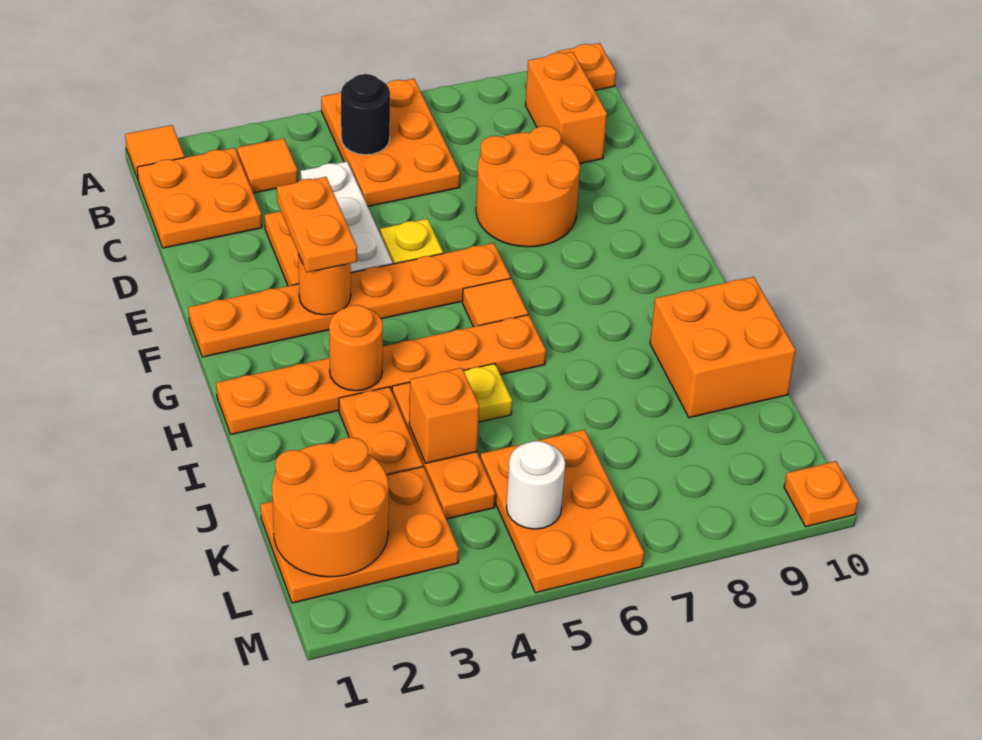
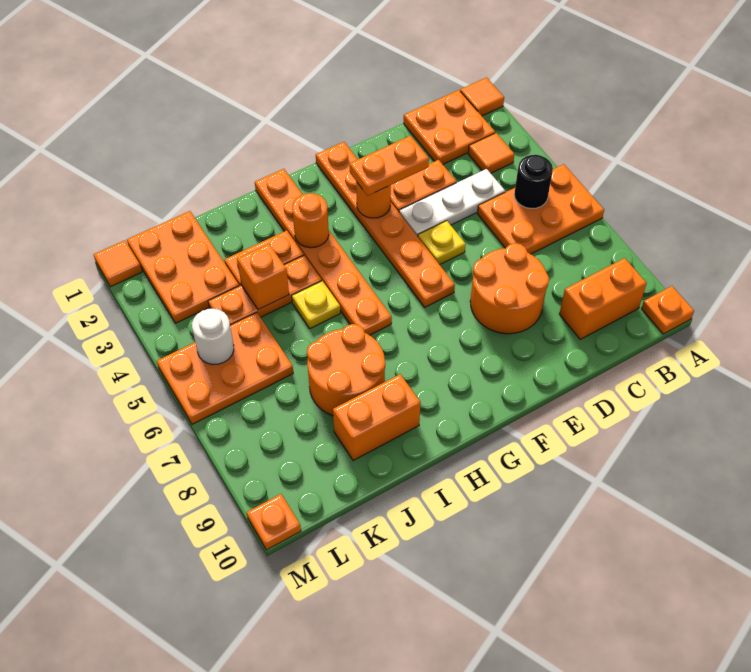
orange tile G6 level 1 -> orange tile M1 level 1
orange brick I9:J10 level 1 -> orange brick I9:J9 level 1
orange round brick K1:L2 level 2 -> orange round brick I7:J8 level 1

